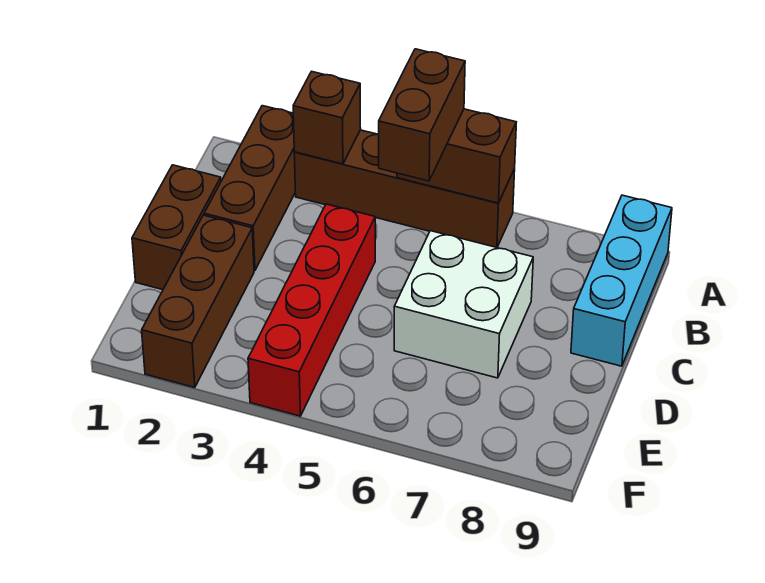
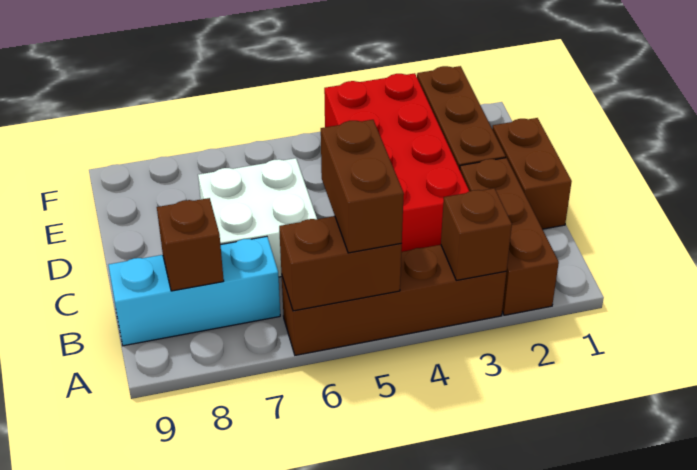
cyan brick A9:C9 level 1 -> cyan brick B7:B9 level 1
none -> brown brick B8 level 2
red brick C4:F4 level 1 -> red brick C3:F4 level 1

